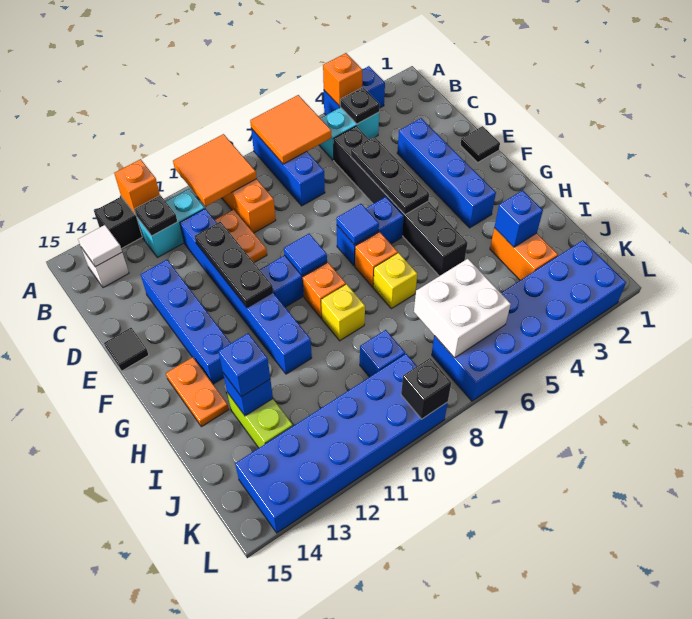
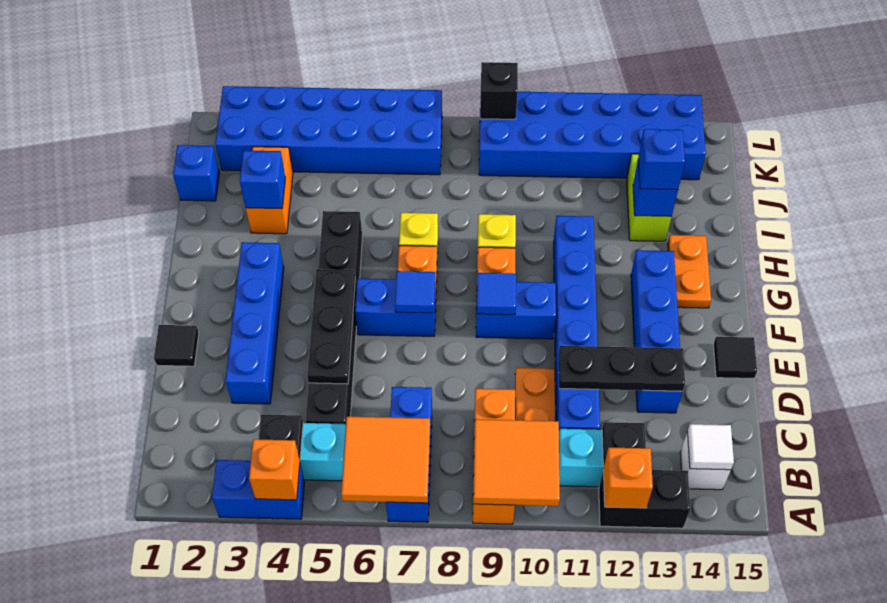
black plate D11:F11 level 2 -> black plate D11:D13 level 2
white brick J6:K7 level 2 -> none
blue brick J9 level 1 -> blue brick J1 level 1

